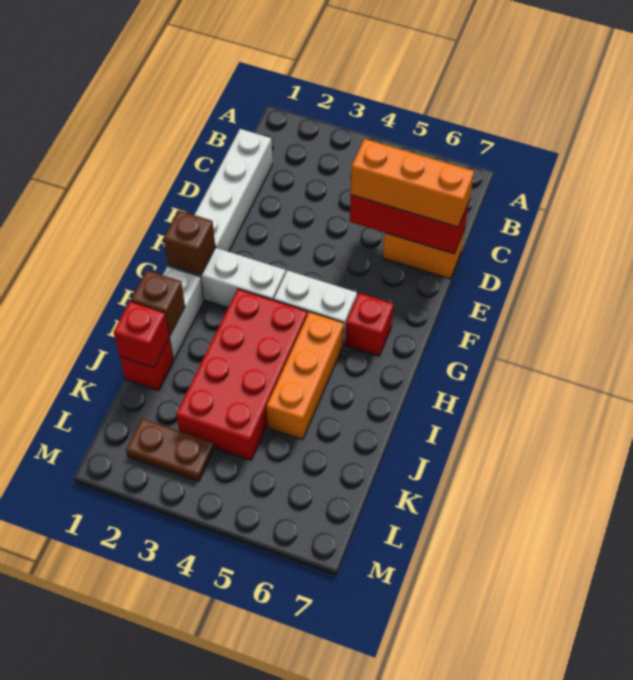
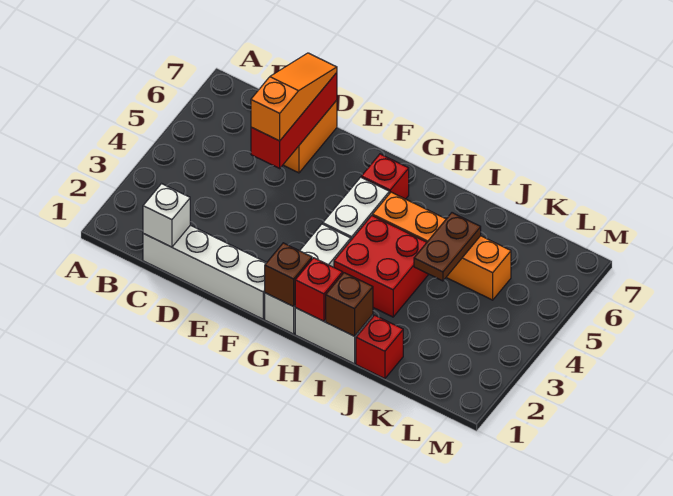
none -> white brick C1 level 2
orange brick D5:D7 level 3 -> orange slope D5:D7 level 3 top 5
red brick H3:K4 level 1 -> red brick H3:I4 level 1
orange brick H5:J5 level 1 -> orange brick H5:K5 level 1
red brick J1 level 2 -> red brick H1 level 2
brown plate L2:L3 level 1 -> brown plate J4:J5 level 2

